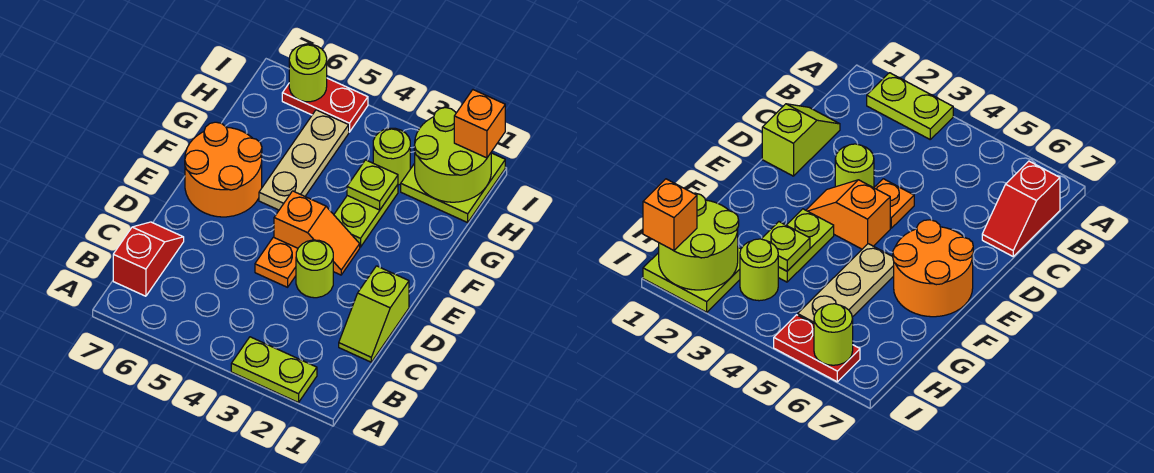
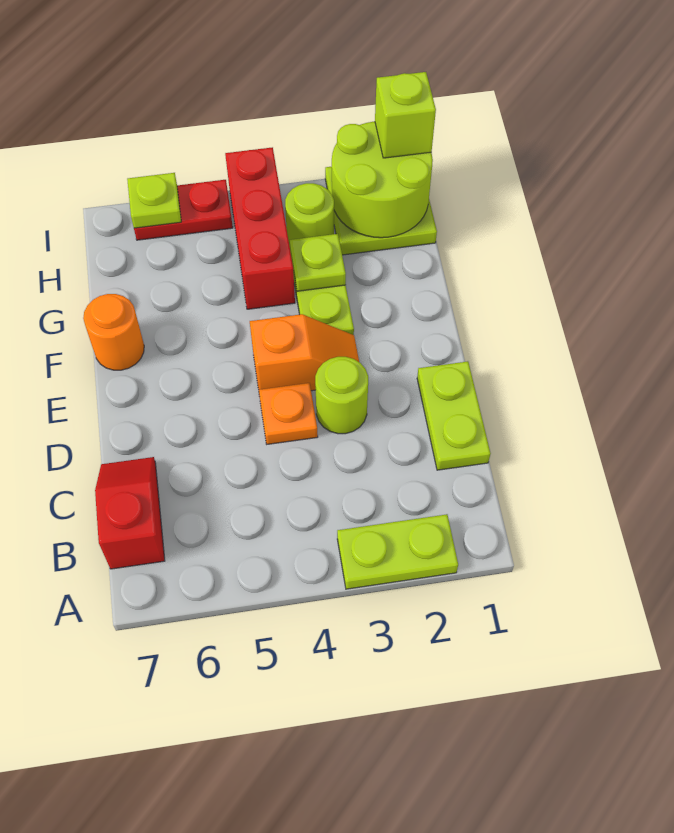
lime slope C1:D1 level 1 top D -> lime plate C1:D1 level 1
orange round brick E6:F7 level 1 -> orange round brick F7 level 1
tan plate F5:H5 level 1 -> none
none -> red brick G4:I4 level 1
orange brick I1 level 3 -> lime brick I1 level 3
lime round brick I6 level 2 -> lime plate I6 level 2

